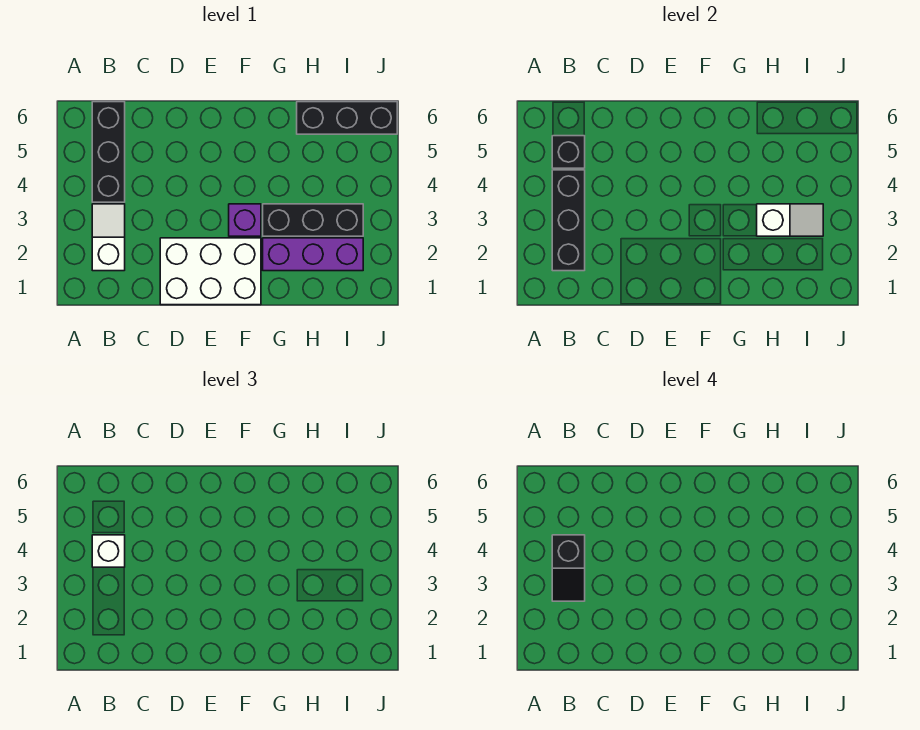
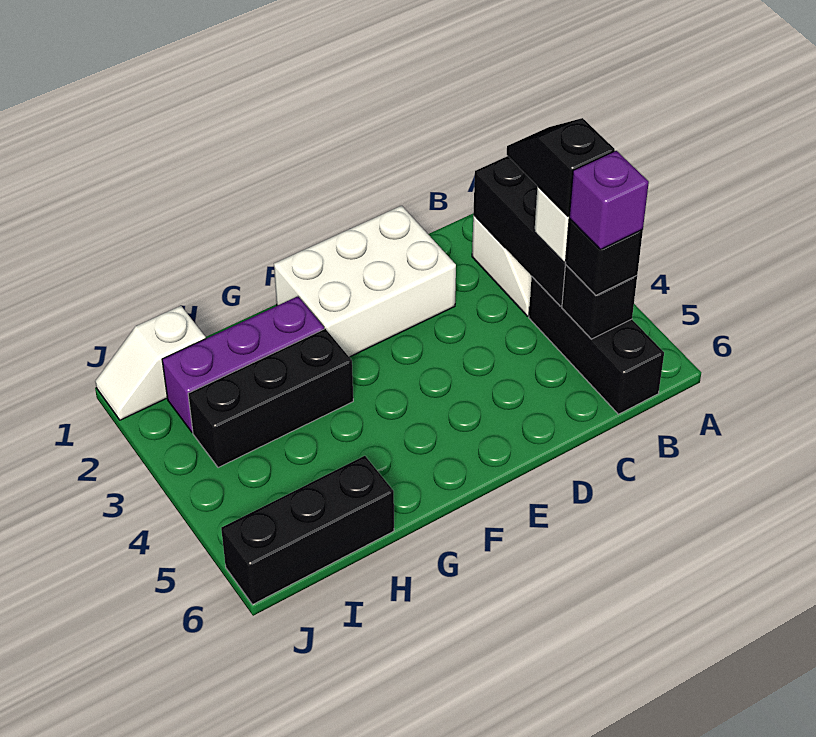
none -> black brick B5 level 3
purple brick F3 level 1 -> purple brick B5 level 4
white slope H3:I3 level 2 top H -> white slope I1:J1 level 1 top I

